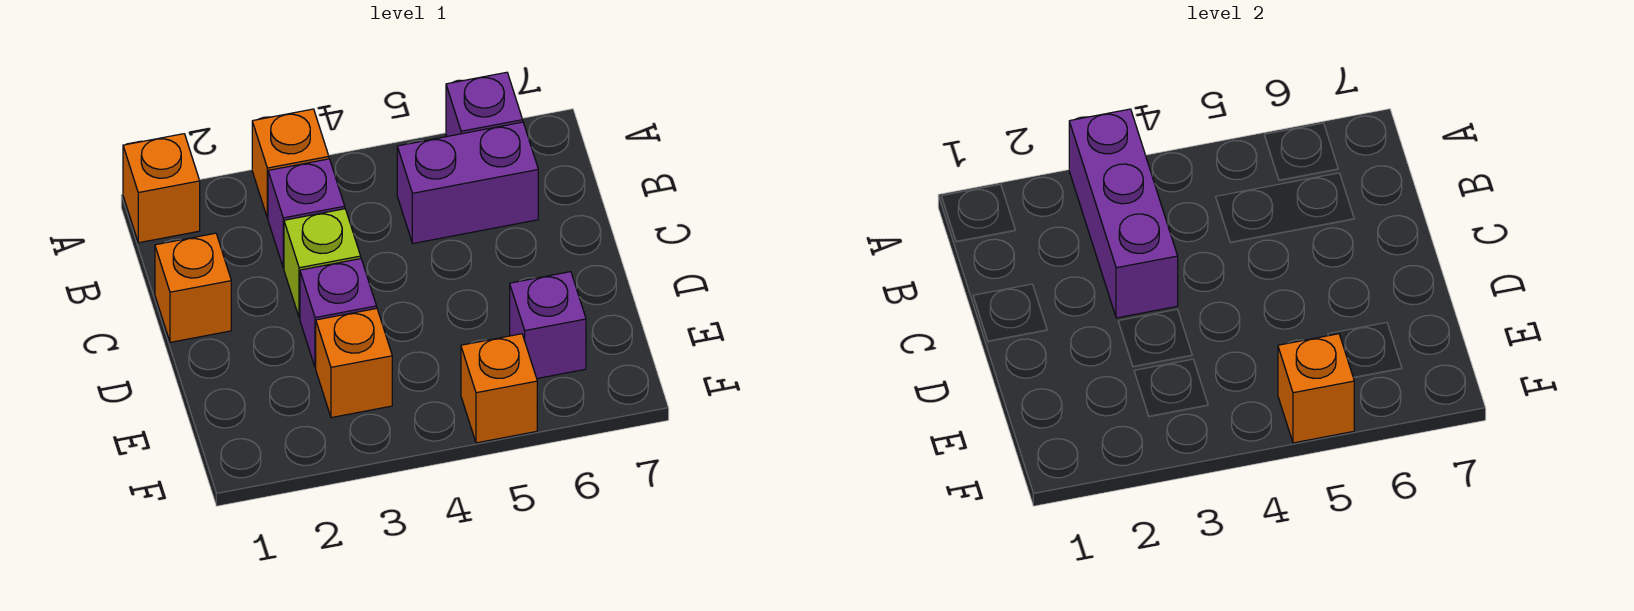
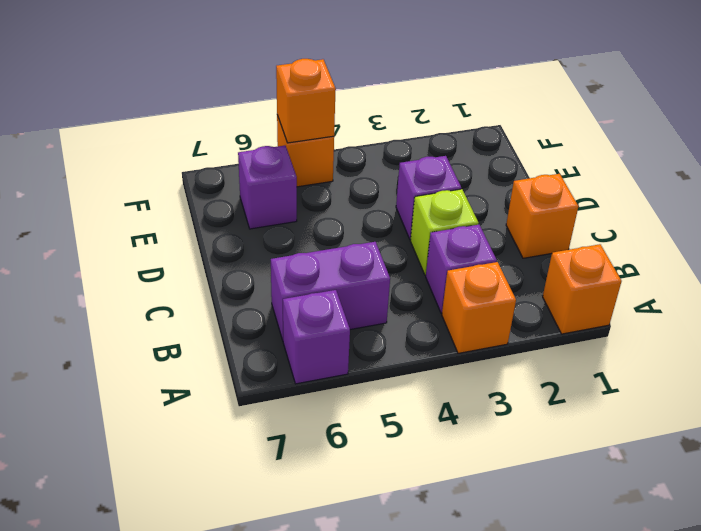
purple brick A3:C3 level 2 -> none
orange brick E3 level 1 -> none

